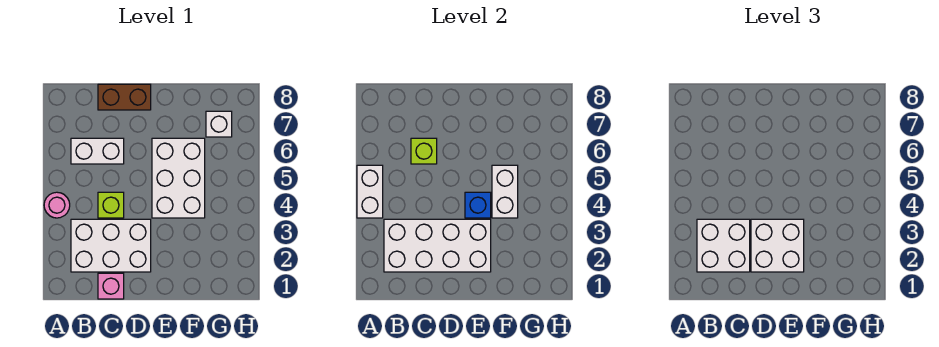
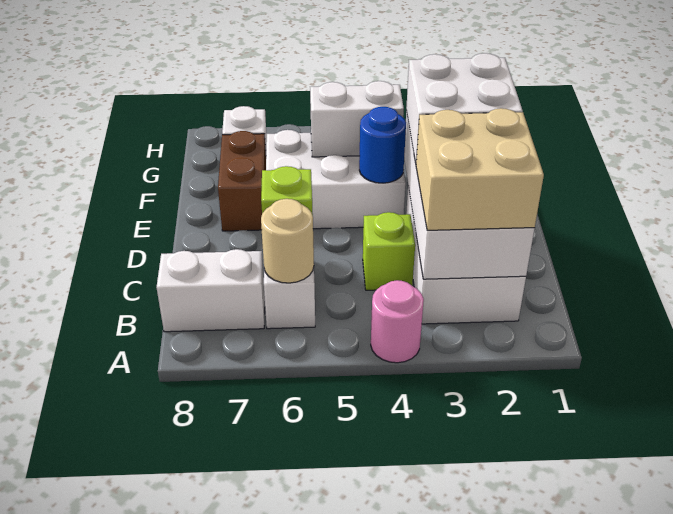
white brick A4:A5 level 2 -> white brick B7:B8 level 1
white brick B2:C3 level 3 -> tan brick B2:C3 level 3
none -> tan round brick B6 level 2
pink brick C1 level 1 -> none
brown brick C8:D8 level 1 -> brown brick E7:F7 level 1
blue brick E4 level 2 -> blue round brick E4 level 2

